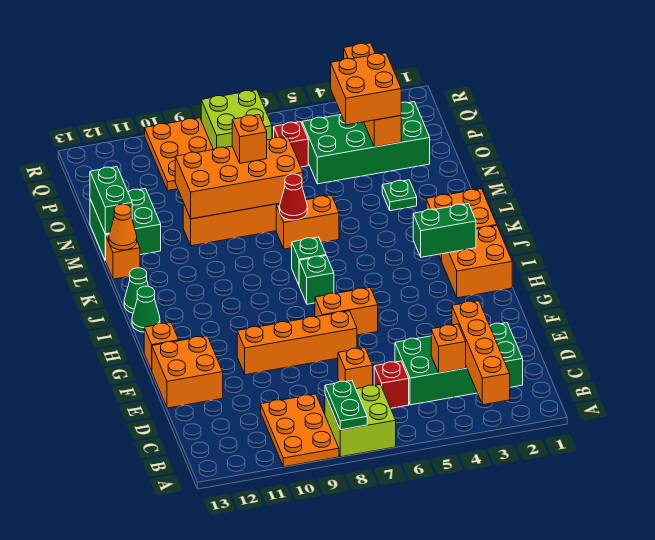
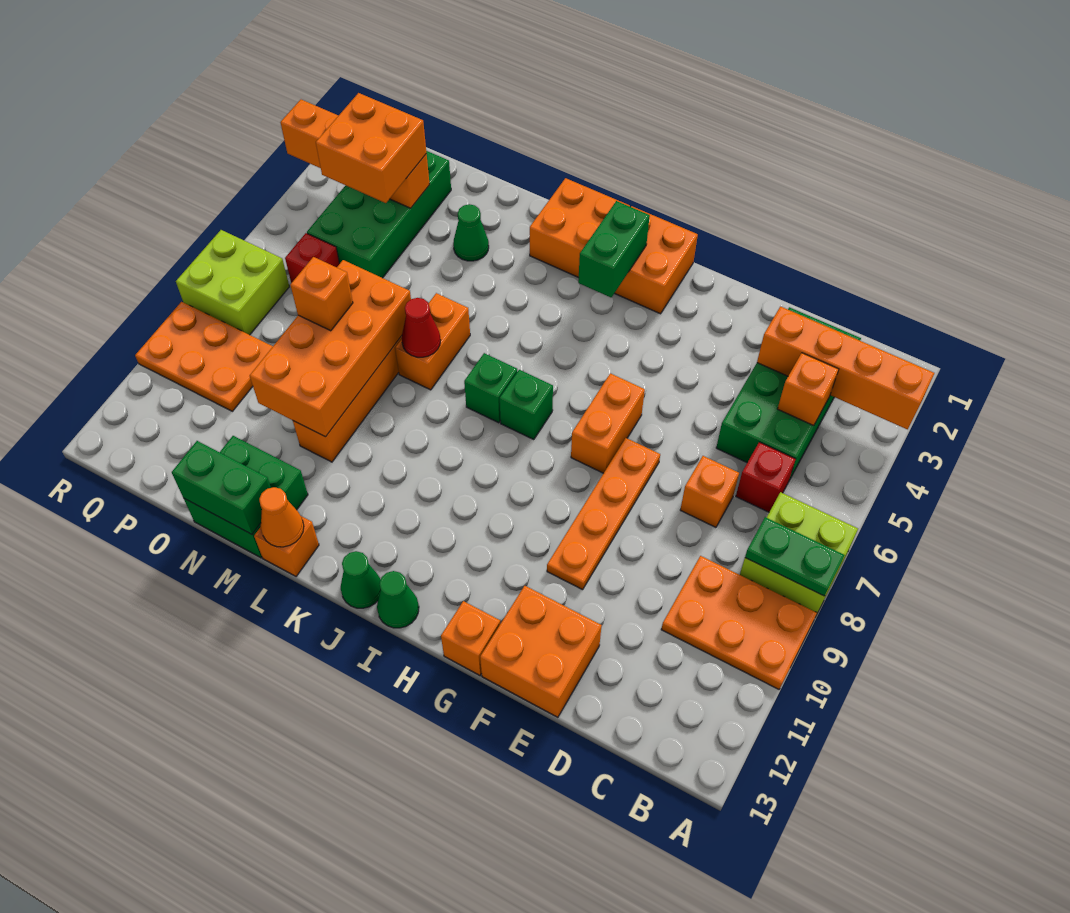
orange brick F7:F10 level 1 -> orange plate F7:F10 level 1
green plate M3 level 1 -> green cone M3 level 1

